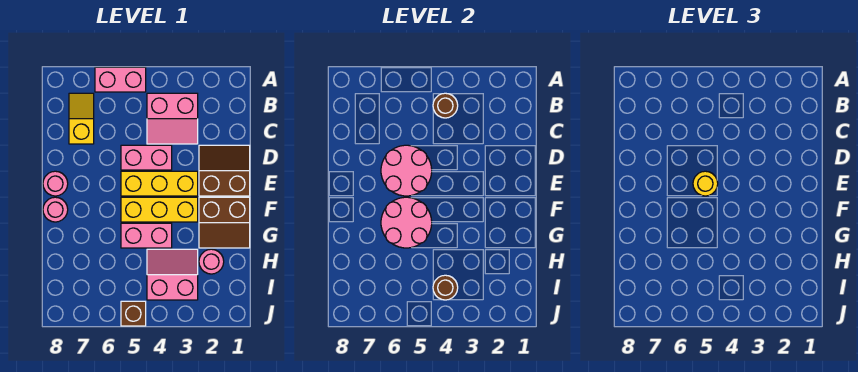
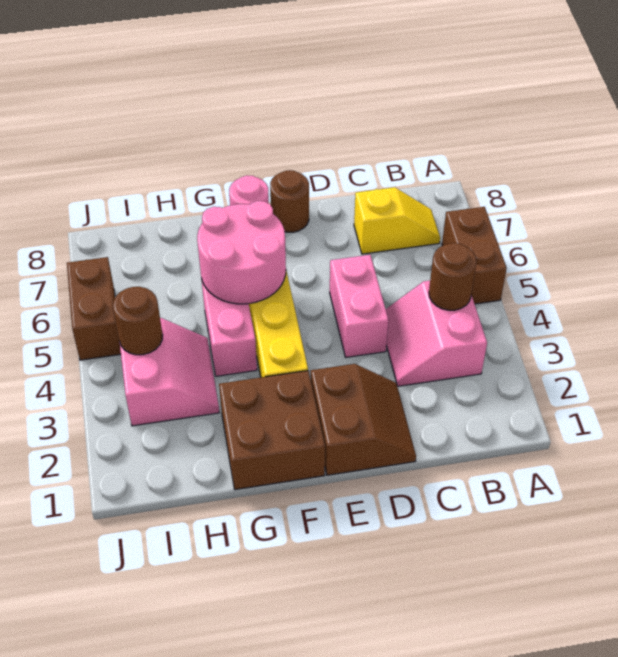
pink brick A5:A6 level 1 -> brown brick A5:A6 level 1
pink round brick D5:E6 level 2 -> none
yellow brick E3:E5 level 1 -> none
yellow round brick E5 level 3 -> none
pink round brick E8 level 1 -> brown round brick E8 level 1
brown slope F1:G2 level 1 top F -> brown brick F1:G2 level 1
pink round brick H2 level 1 -> none
brown brick J5 level 1 -> brown brick J5:J6 level 1

